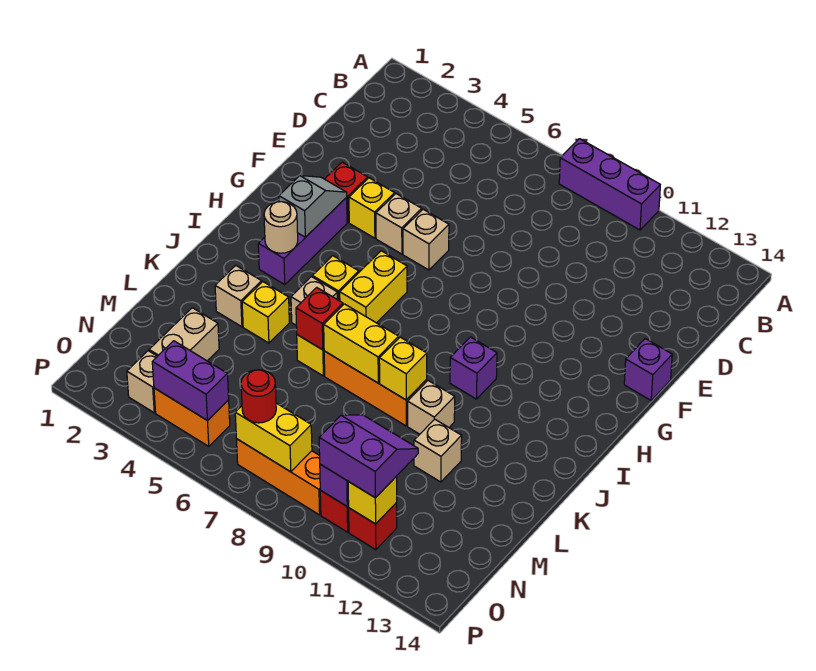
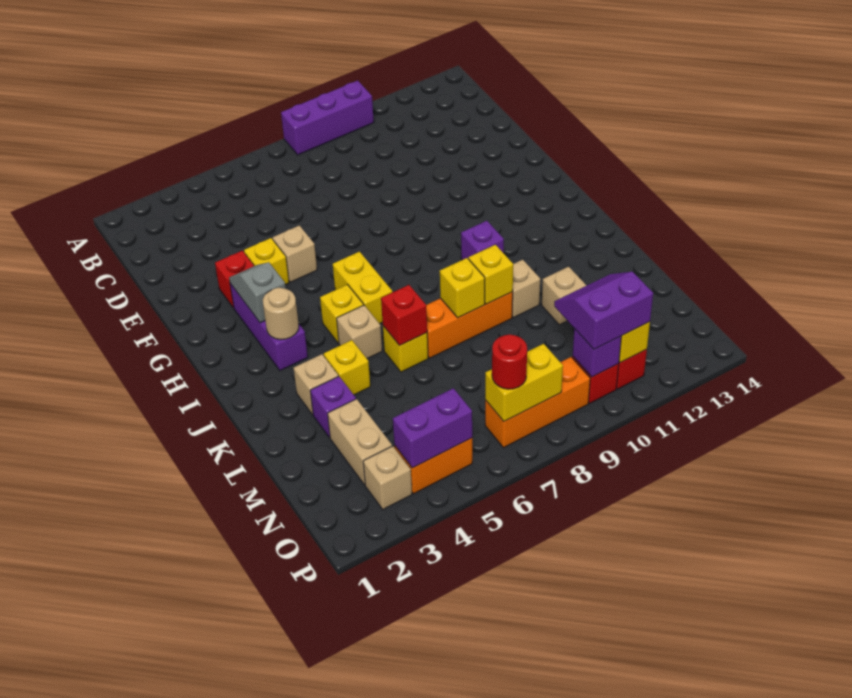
tan brick F6 level 1 -> none
purple brick F14 level 1 -> purple brick L3 level 1
yellow brick K7:K8 level 2 -> yellow brick K8 level 2

